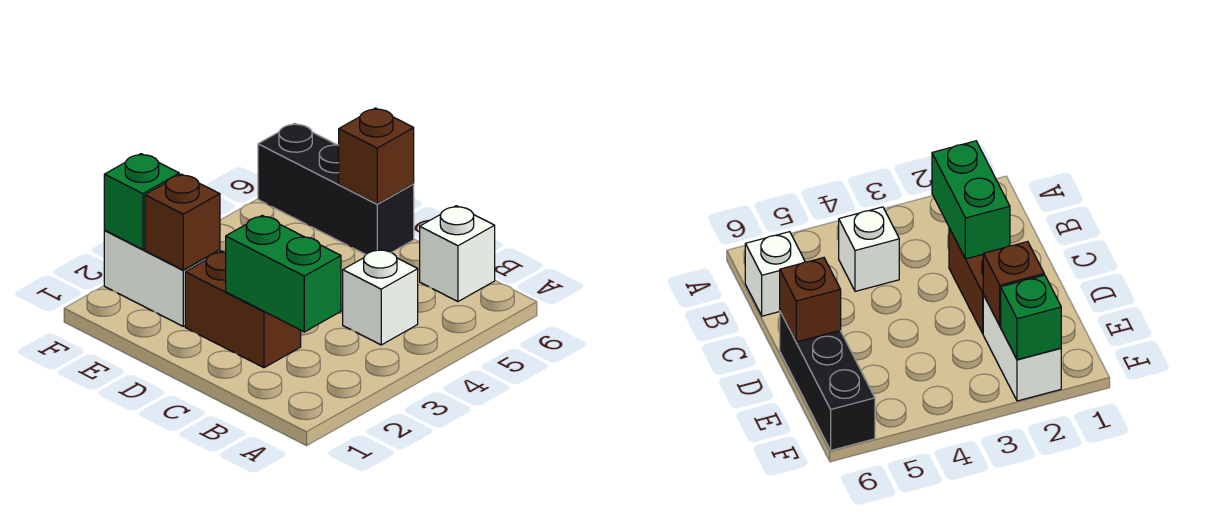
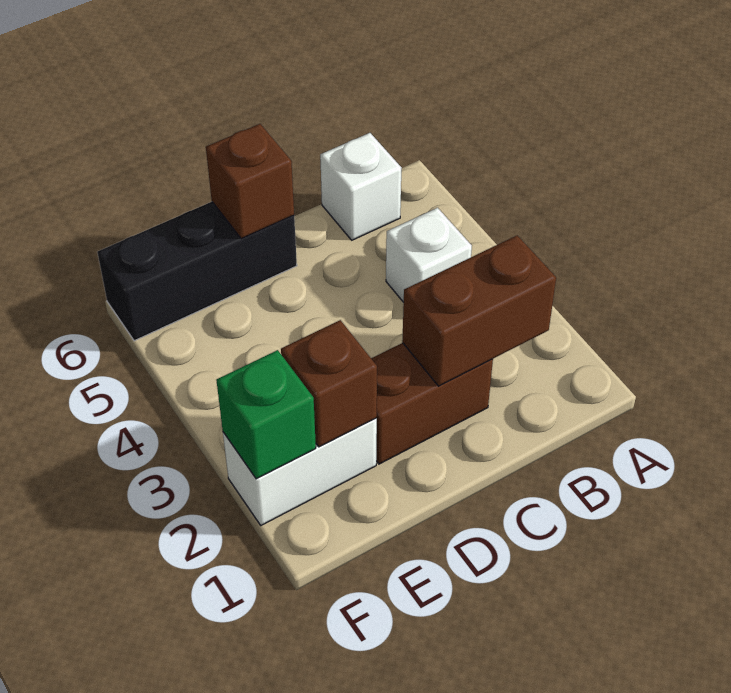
green brick B2:C2 level 2 -> brown brick B2:C2 level 2

